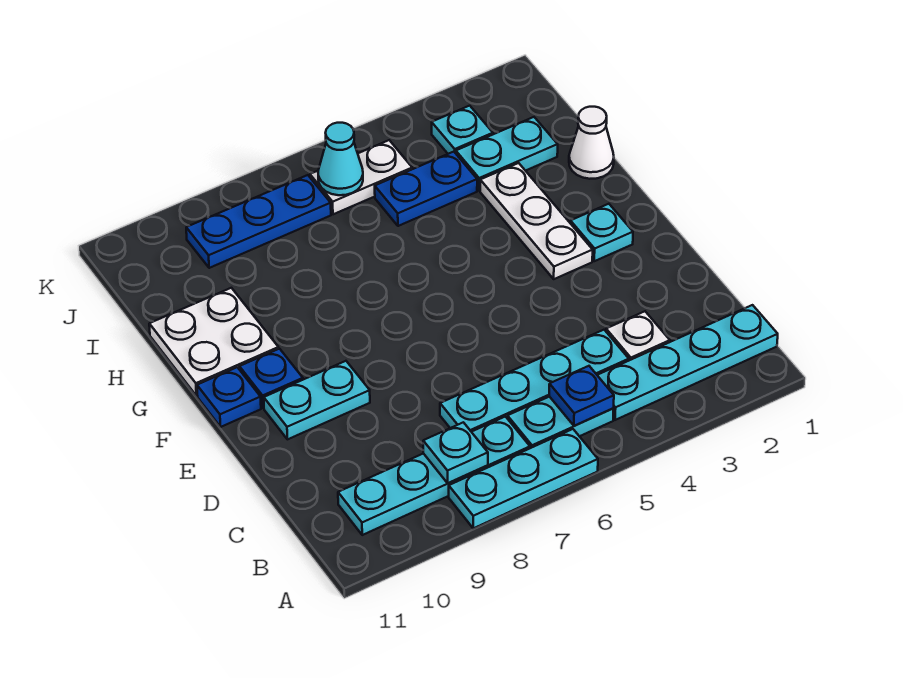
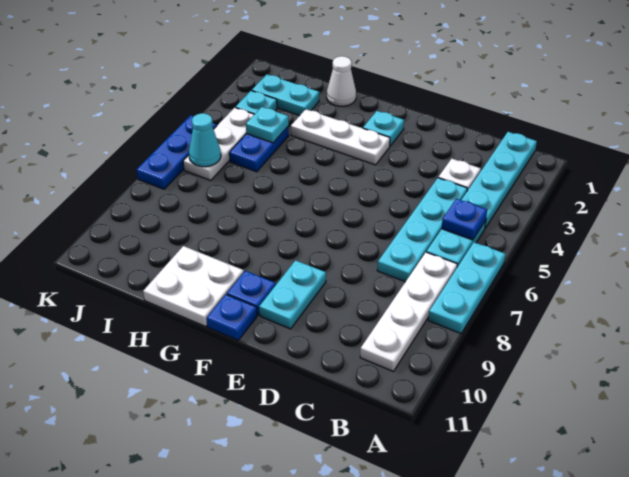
cyan plate B7:B10 level 1 -> white plate B7:B10 level 1
cyan plate B8 level 2 -> cyan plate I4 level 2
cyan plate I2:I3 level 1 -> cyan plate I2:J2 level 1
white plate J5:J6 level 1 -> white plate J4:J6 level 1
blue plate J7:J9 level 1 -> blue plate K5:K7 level 1

